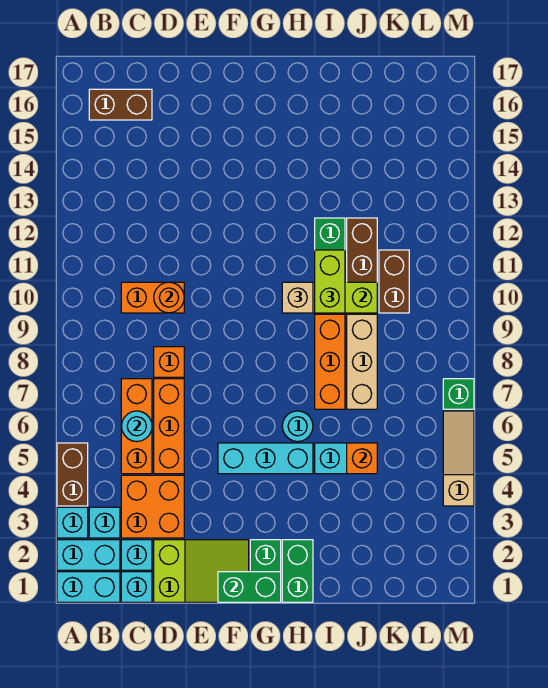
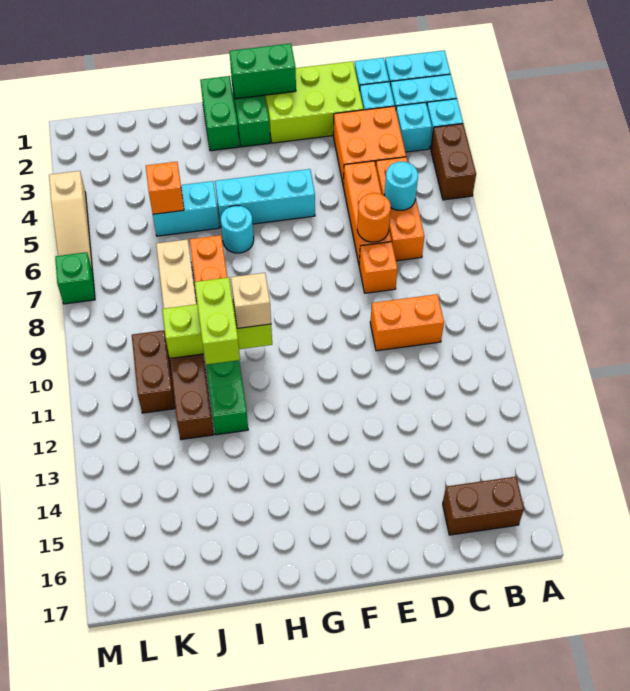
lime slope D1:F2 level 1 top D -> lime brick D1:F2 level 1
orange round brick D10 level 2 -> orange round brick D7 level 2

